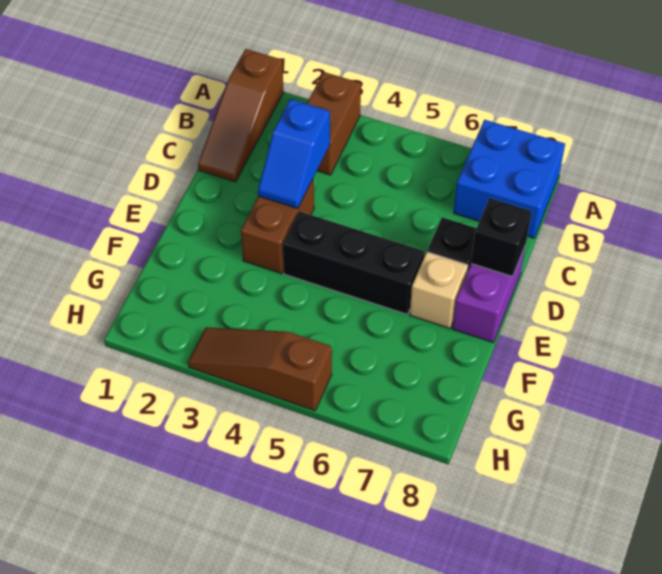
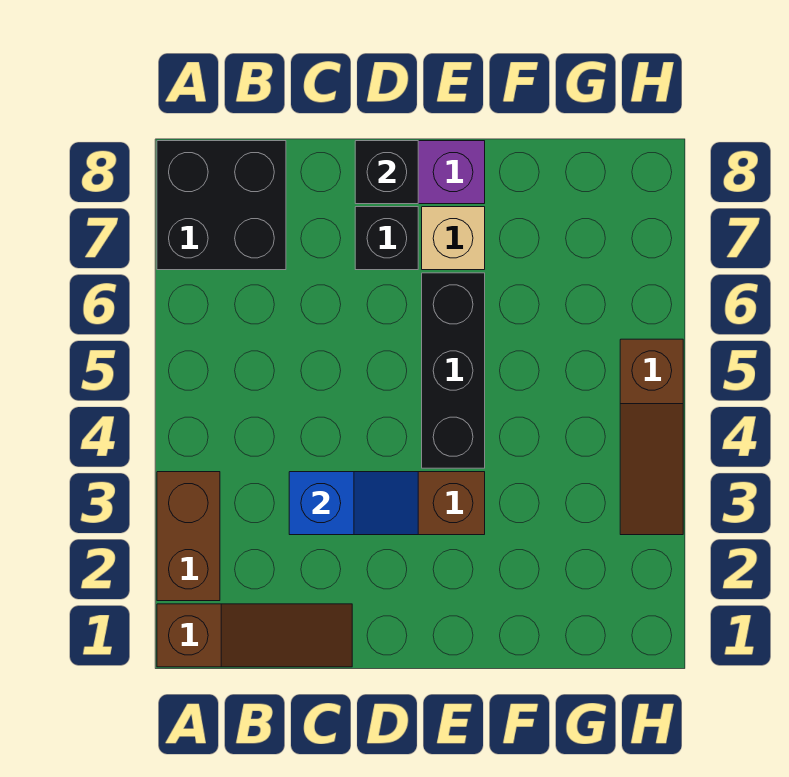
brown brick A3:B3 level 1 -> brown brick A2:A3 level 1
blue brick A7:B8 level 1 -> black brick A7:B8 level 1

